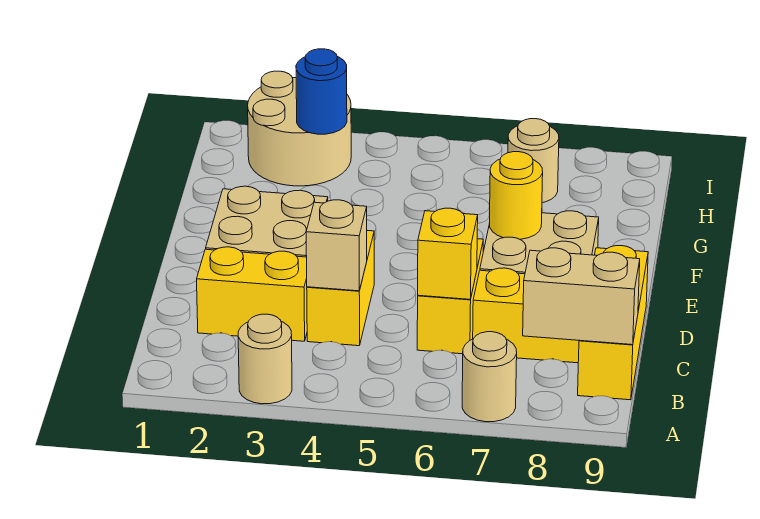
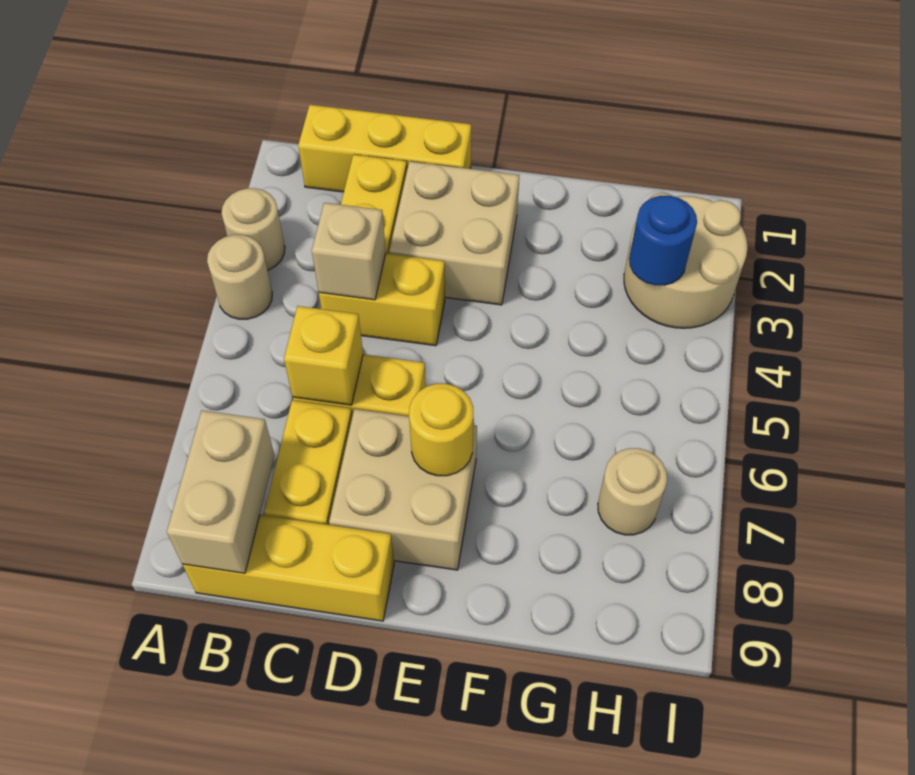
tan round brick A7 level 1 -> tan round brick A4 level 1
none -> yellow brick B1:D1 level 1

